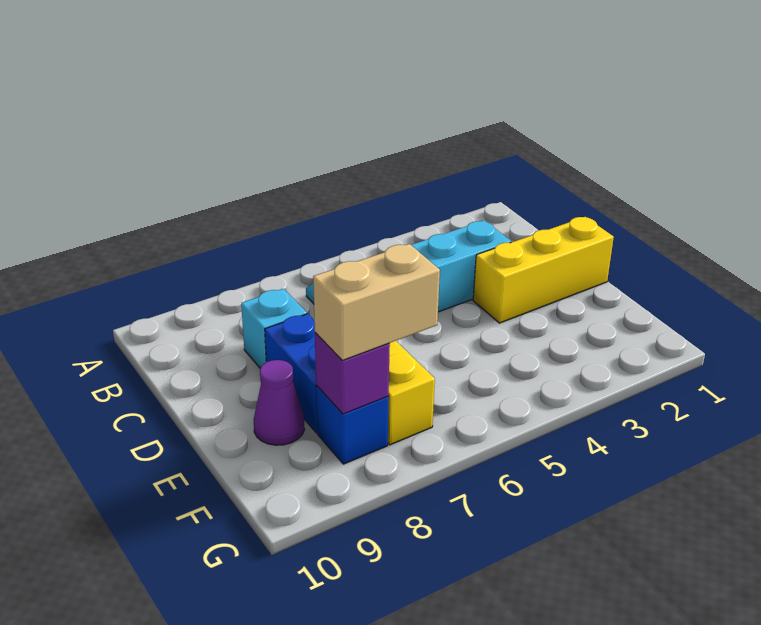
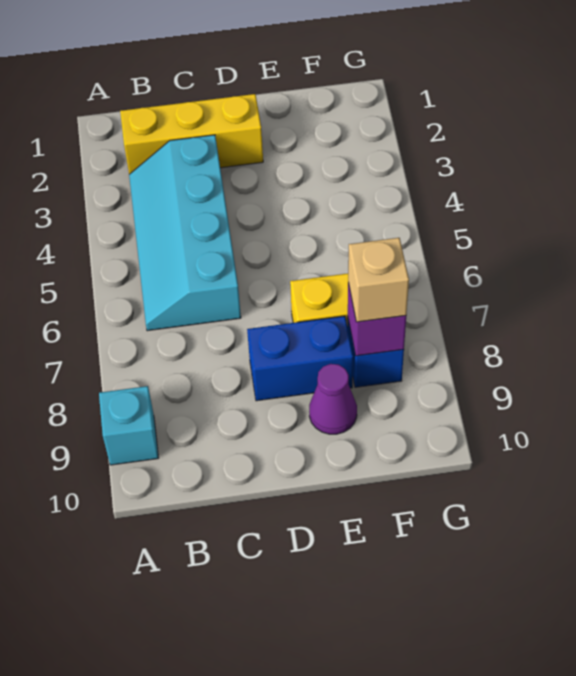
cyan brick C8 level 1 -> cyan brick A9 level 1
yellow brick D1:D3 level 1 -> yellow brick B2:D2 level 1
tan brick F7:F8 level 3 -> tan brick F8 level 3

